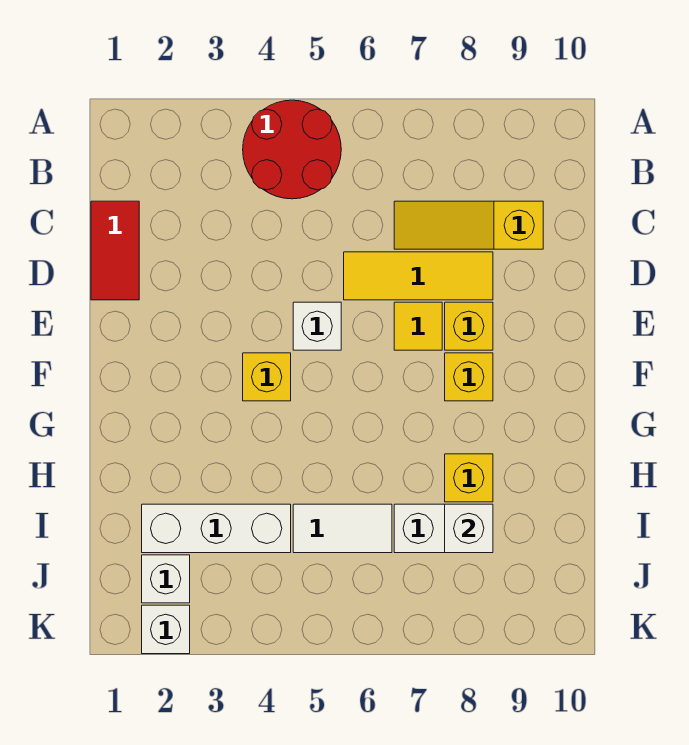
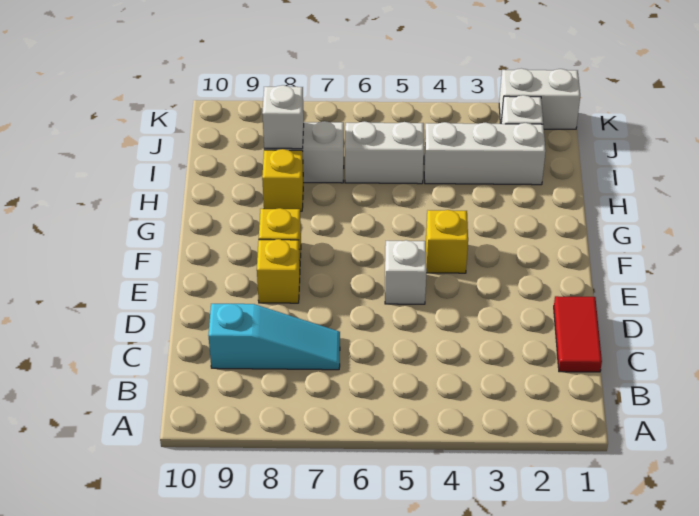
red round brick A4:B5 level 1 -> none
yellow slope C7:C9 level 1 top 9 -> cyan slope C7:C9 level 1 top 9
yellow tile D6:D8 level 1 -> none
yellow tile E7 level 1 -> none
white tile I5:I6 level 1 -> white brick I5:I6 level 1
white brick K2 level 1 -> white brick K1:K2 level 1

